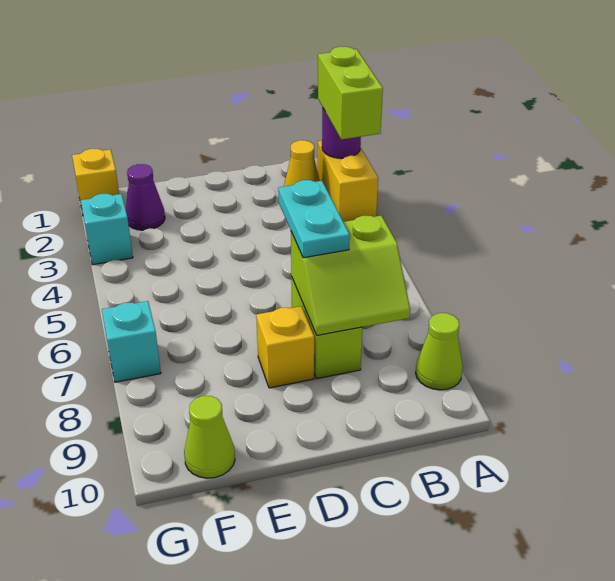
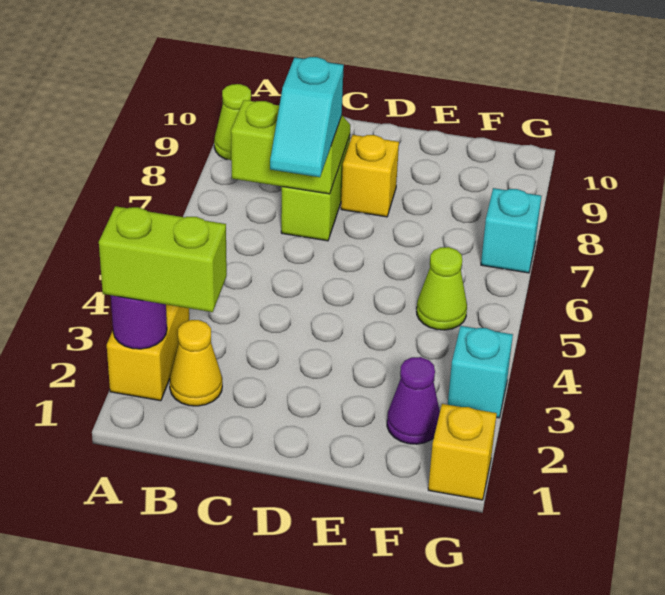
lime brick A2:A3 level 3 -> lime brick A2:B2 level 3
cyan plate C6:C7 level 3 -> cyan slope C6:C7 level 3 top 7
lime cone F10 level 1 -> lime cone F5 level 1

